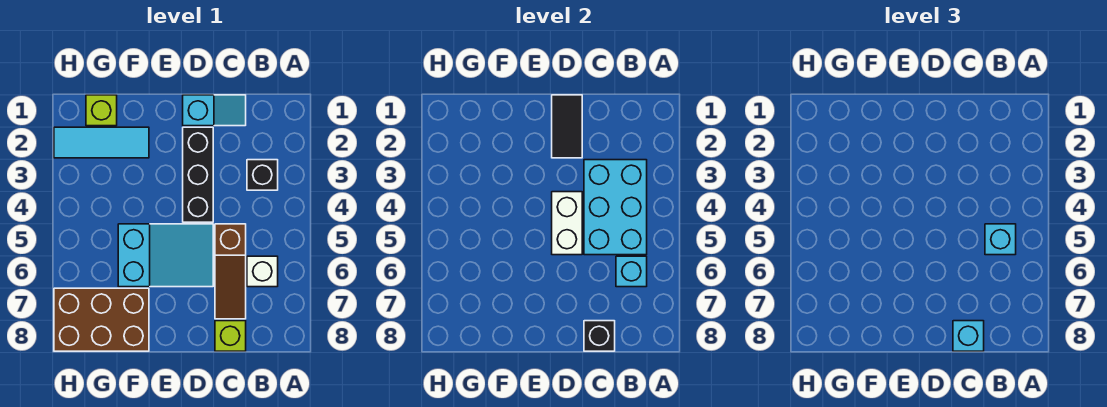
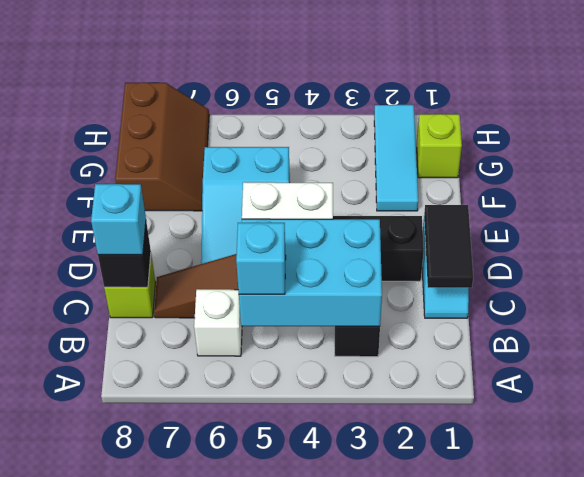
cyan brick B6 level 2 -> none
black tile D1:D2 level 2 -> black tile C1:D1 level 2
brown brick F7:H8 level 1 -> brown slope F7:H8 level 1 top 8

